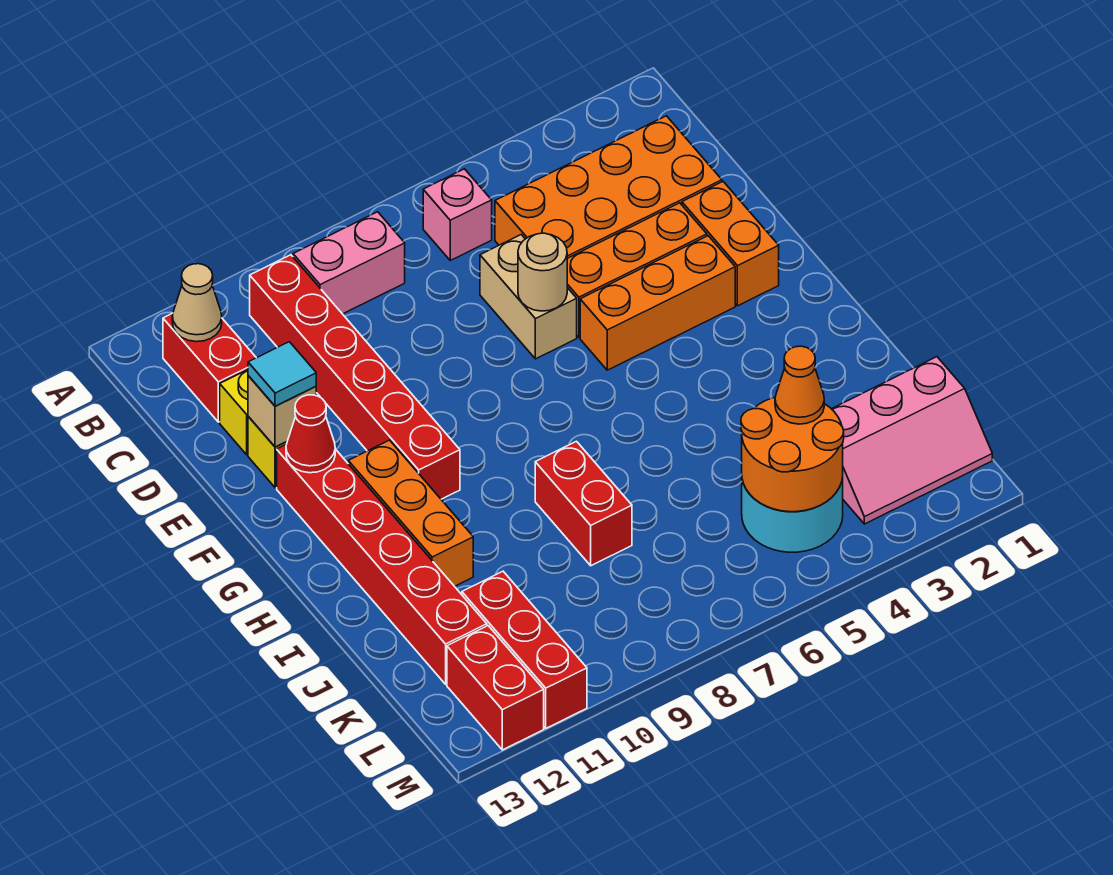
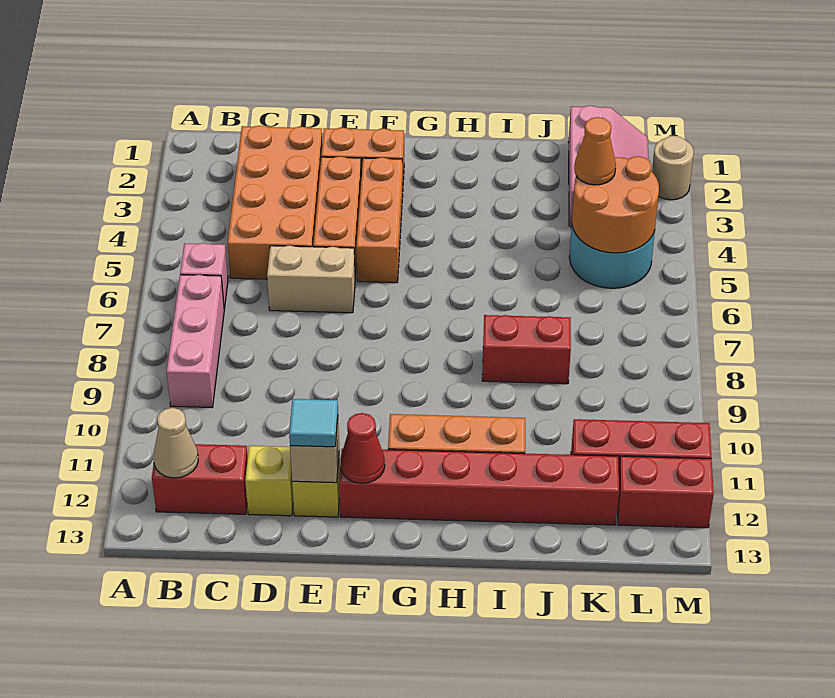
pink brick B8:B9 level 1 -> pink brick B7:B9 level 1
red brick B10:G10 level 1 -> none
tan round brick E6 level 2 -> tan round brick M2 level 1

